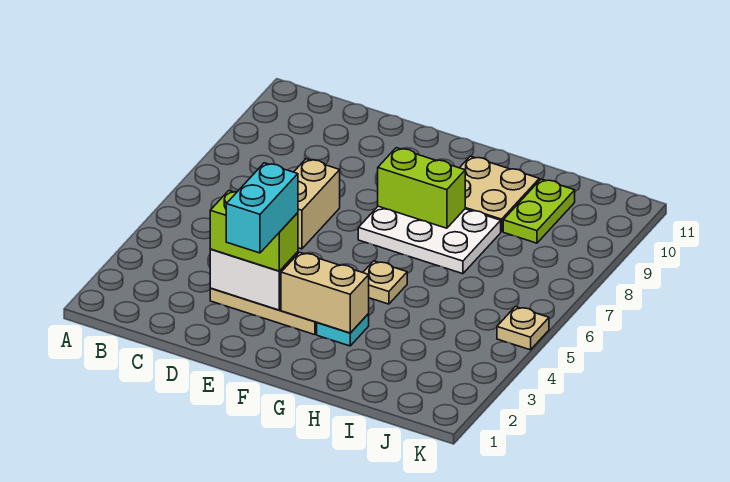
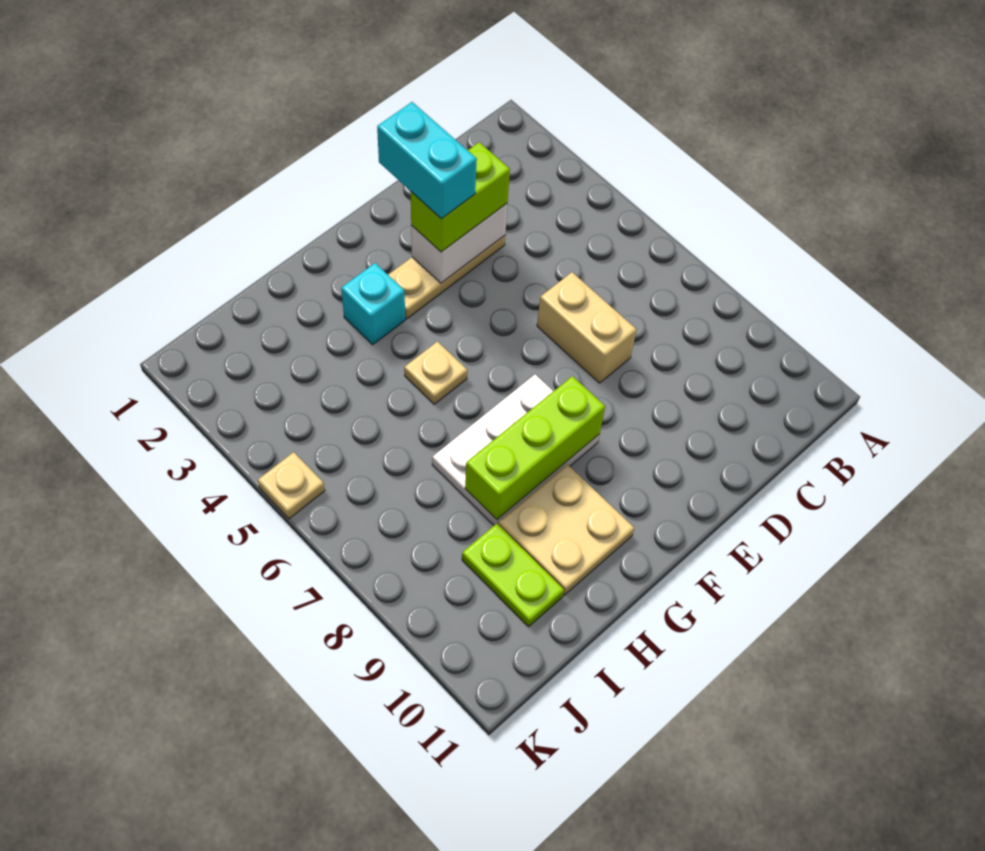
tan brick F3:G3 level 2 -> none
lime brick F8:G8 level 2 -> lime brick F8:H8 level 2
cyan plate G3 level 1 -> cyan brick G3 level 1

